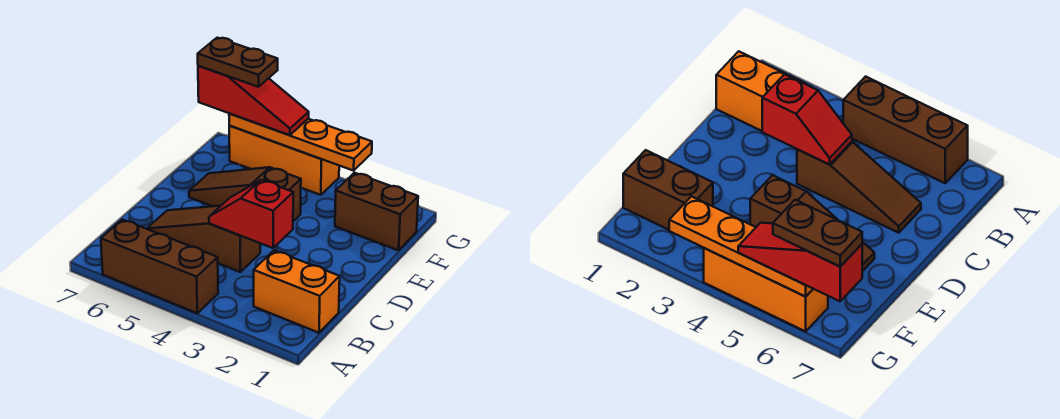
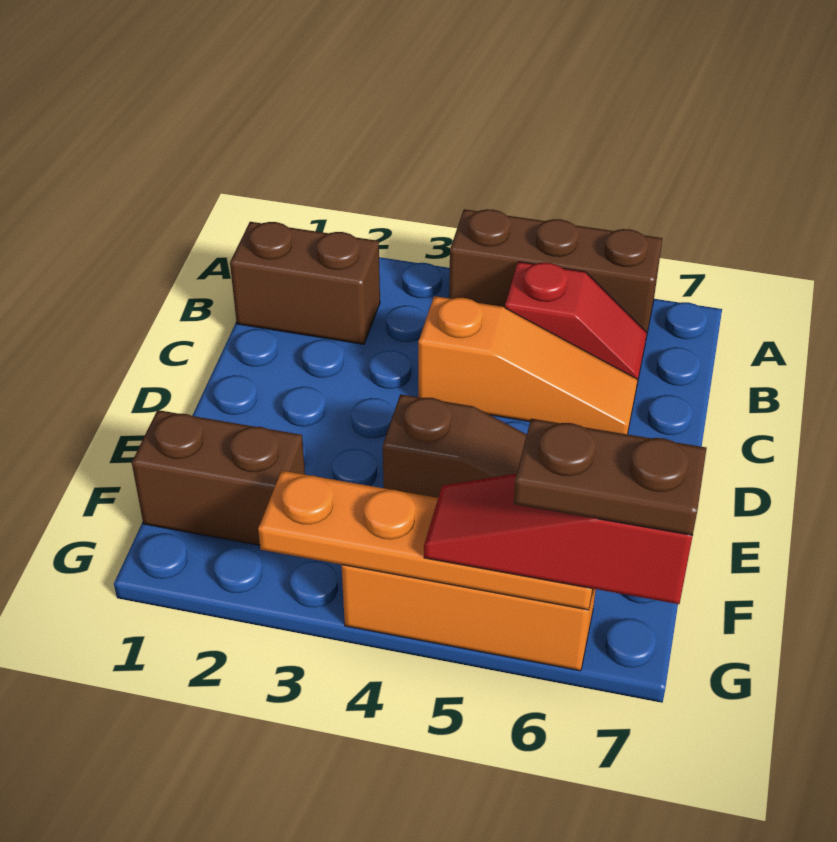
orange brick B1:B2 level 1 -> brown brick B1:B2 level 1
red slope C3:C4 level 2 top 3 -> red slope B5:B6 level 1 top 5
brown slope C4:C6 level 1 top 4 -> orange slope C4:C6 level 1 top 4

